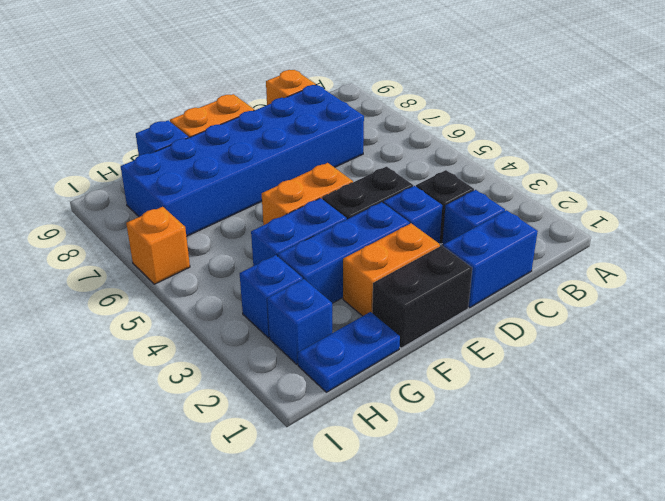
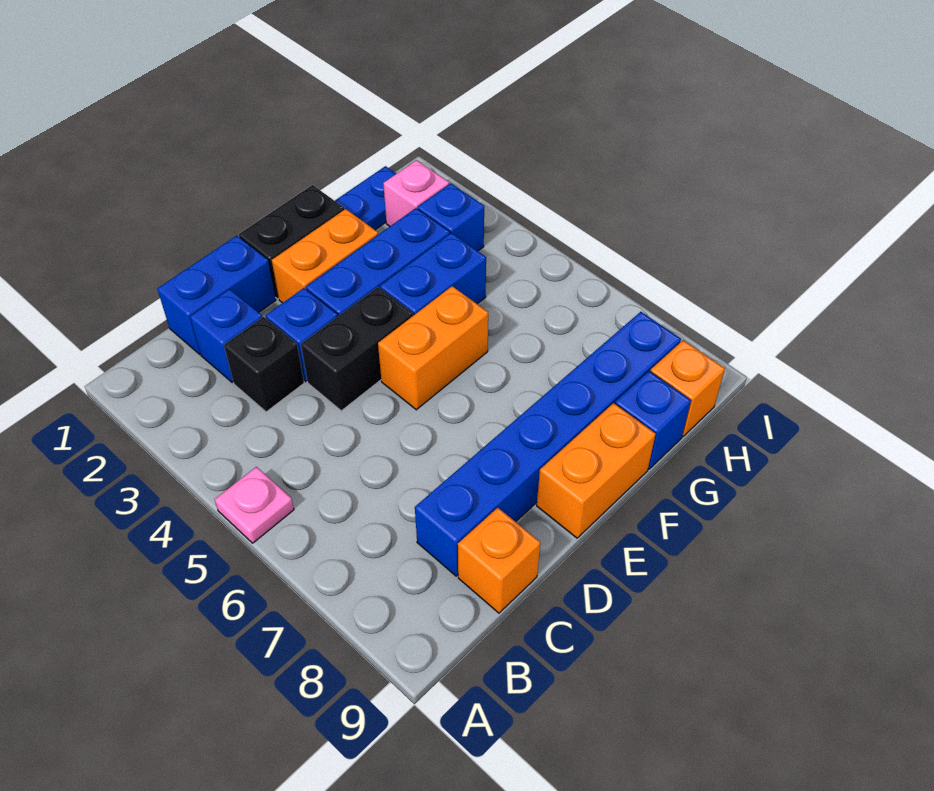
none -> pink plate A5 level 1
blue brick C7:H8 level 1 -> blue brick C8:H8 level 1
blue brick H2 level 1 -> pink brick H2 level 1
orange brick I6 level 1 -> orange brick H9 level 1

